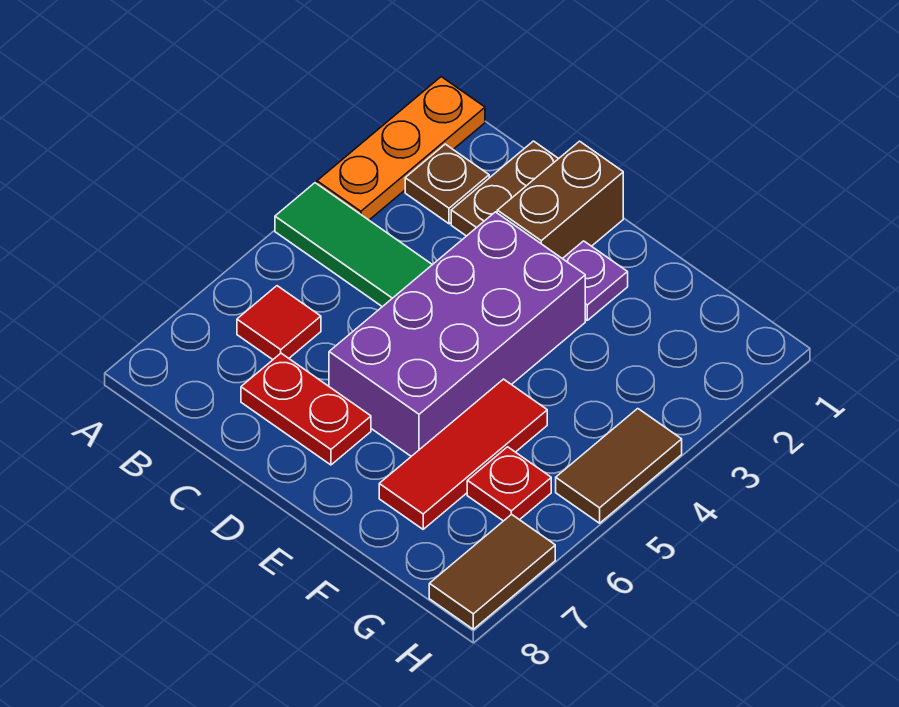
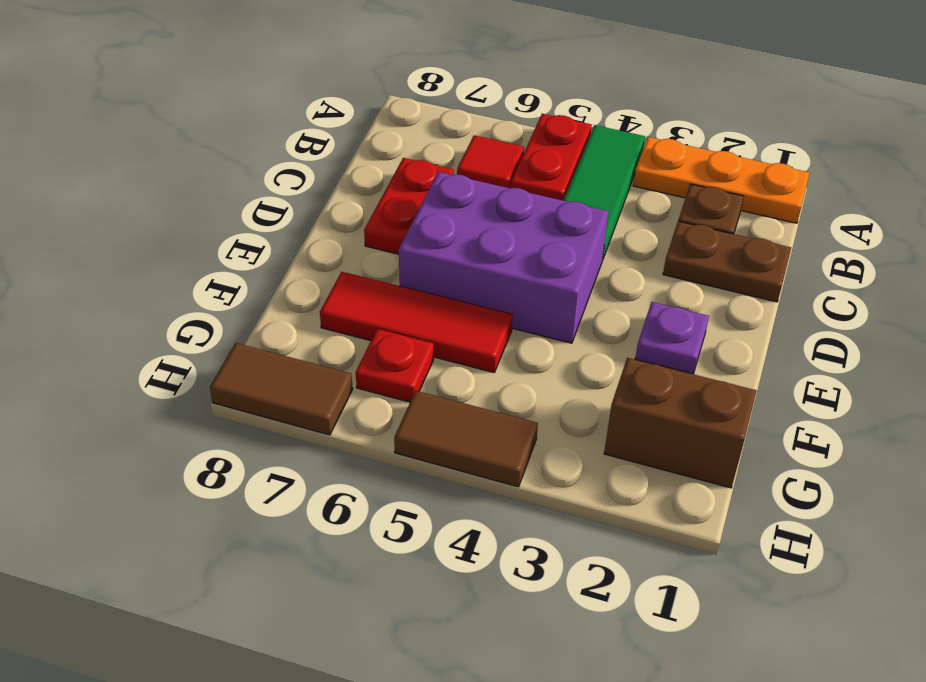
none -> red plate A5:B5 level 1
brown brick D1:D2 level 1 -> brown brick G1:G2 level 1
purple brick D3:E6 level 1 -> purple brick D4:E6 level 1

